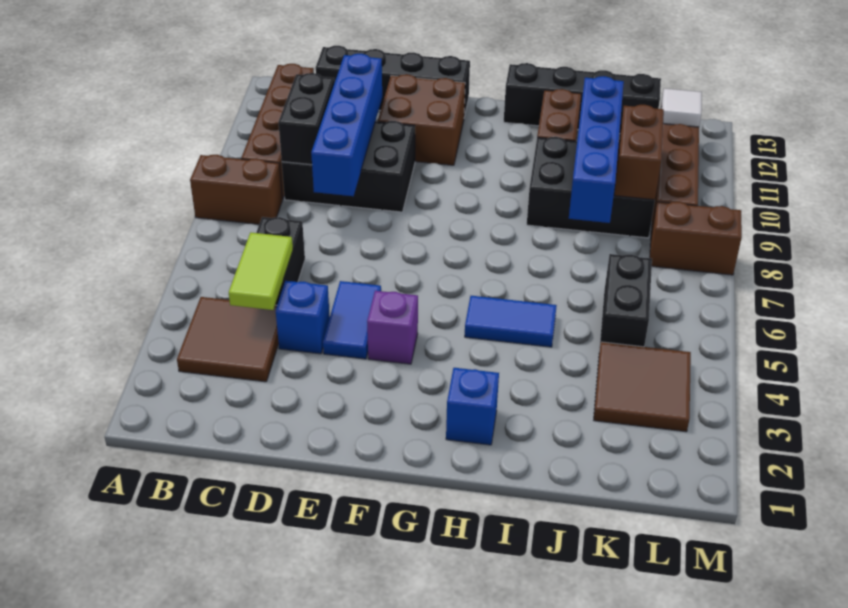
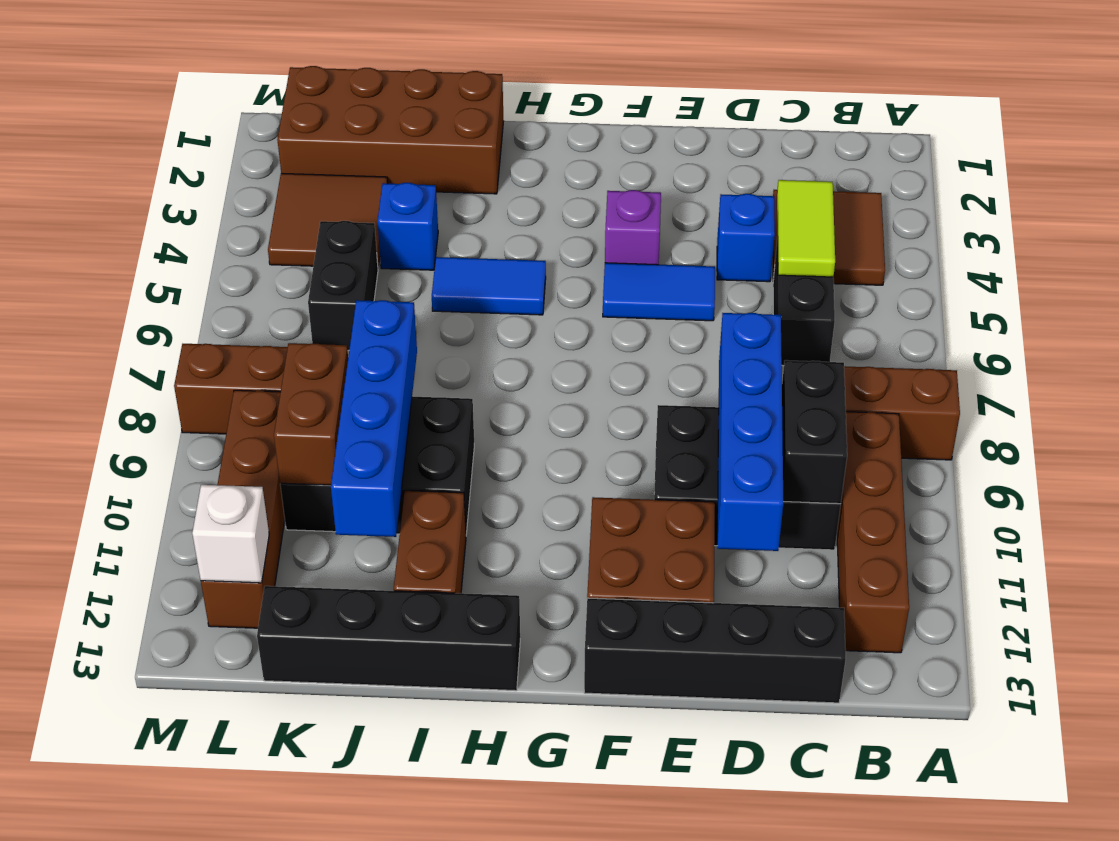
blue tile E4:E5 level 1 -> blue tile E5:F5 level 1
blue brick H2 level 1 -> blue brick J4 level 1
none -> brown brick I1:L2 level 1
white tile L12 level 2 -> white brick L12 level 2

